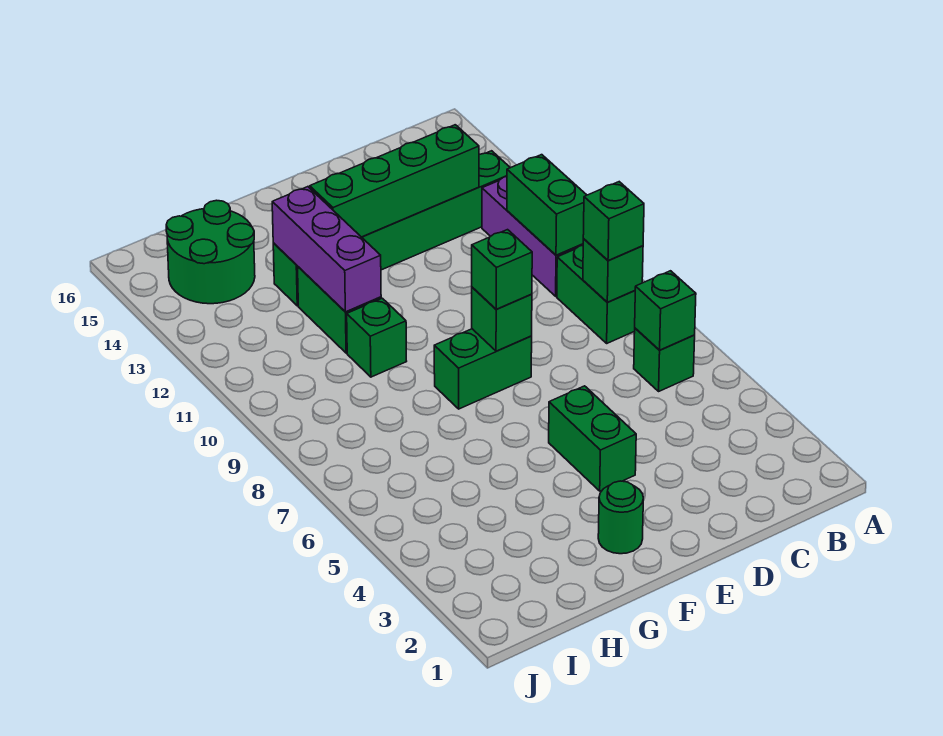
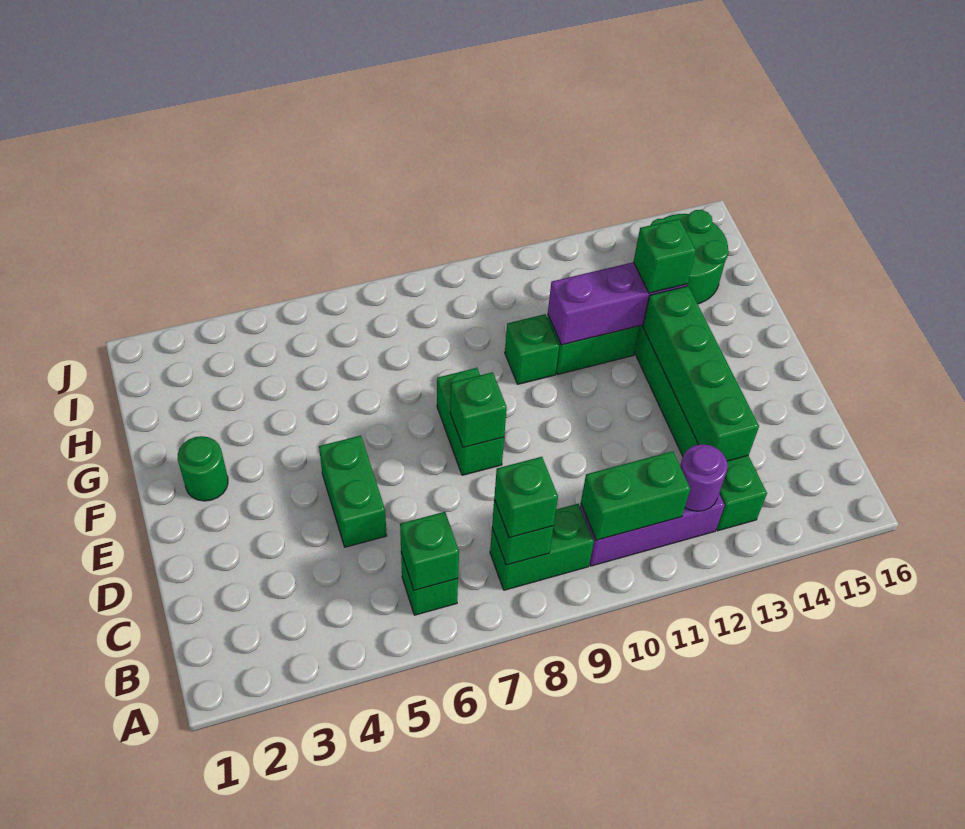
none -> purple round brick B12 level 2
green brick E4:E5 level 1 -> green brick D5:E5 level 1
green brick E8 level 3 -> green brick G13 level 3

